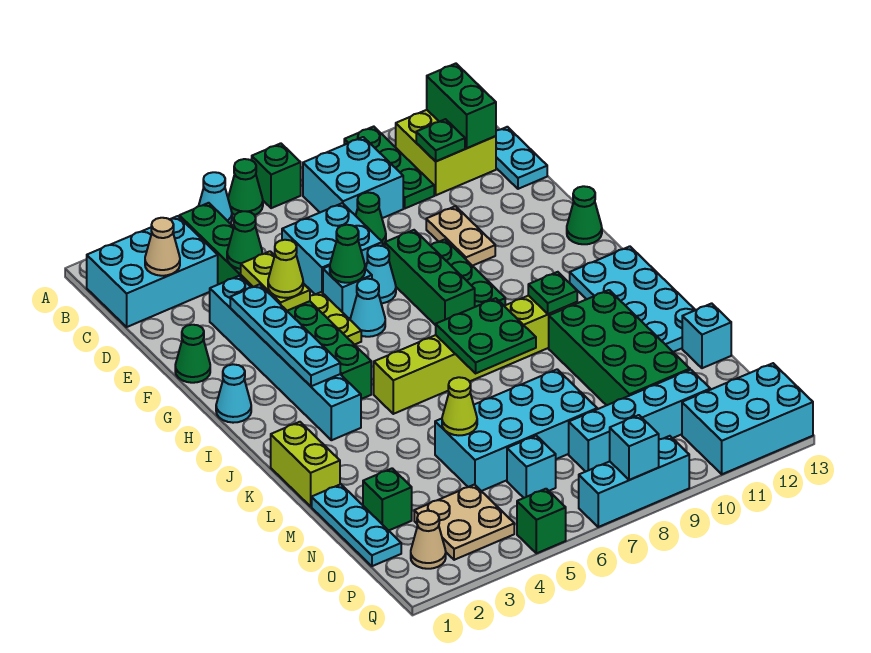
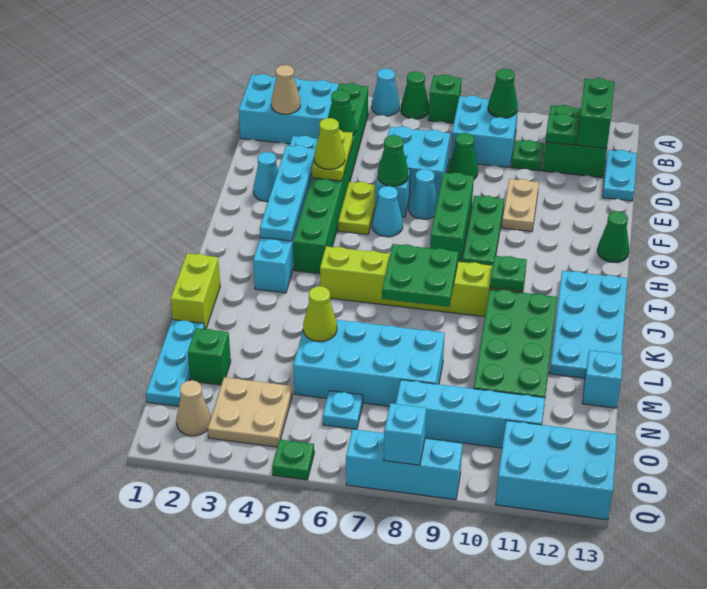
green plate A10:C10 level 1 -> green plate C10 level 1
lime brick B11:C12 level 1 -> green brick B11:C12 level 1
green cone F1 level 1 -> green cone B9 level 2
cyan cone H1 level 1 -> cyan cone F2 level 1
cyan brick O6 level 1 -> cyan plate O6 level 1
green brick Q5 level 1 -> green plate Q5 level 1

